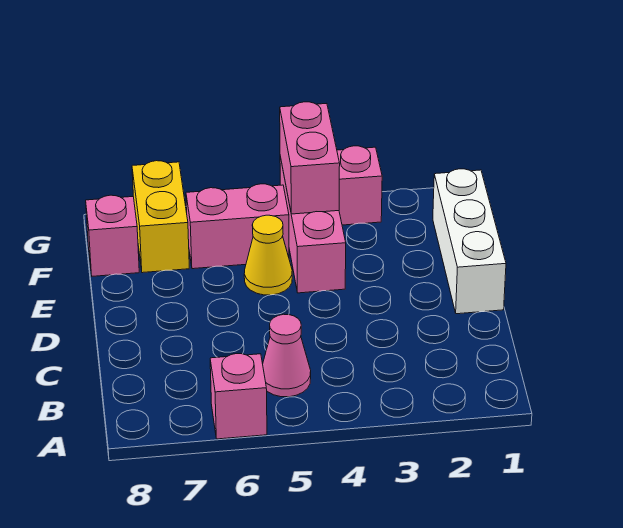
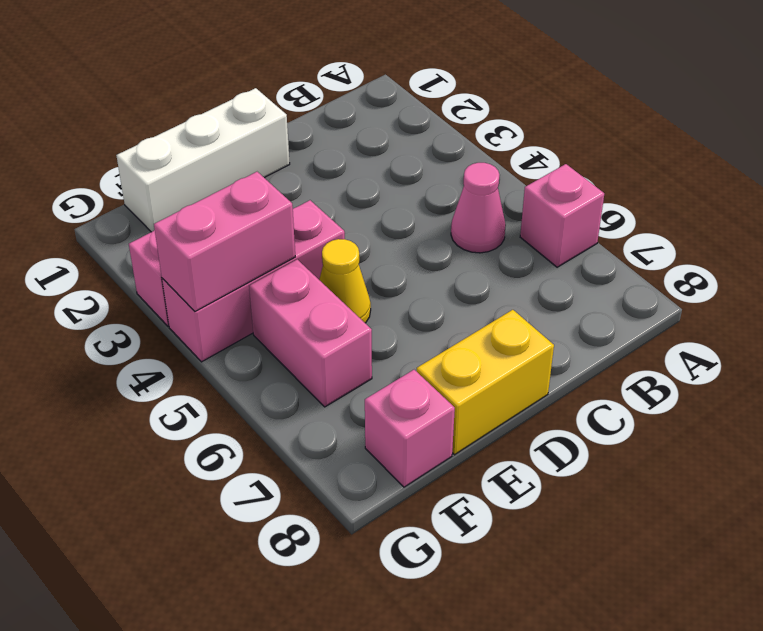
yellow brick F7:G7 level 1 -> yellow brick D8:E8 level 1

